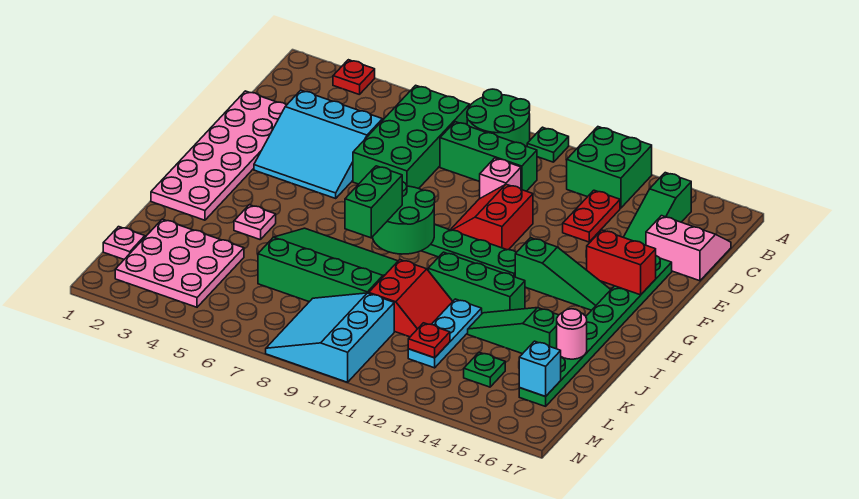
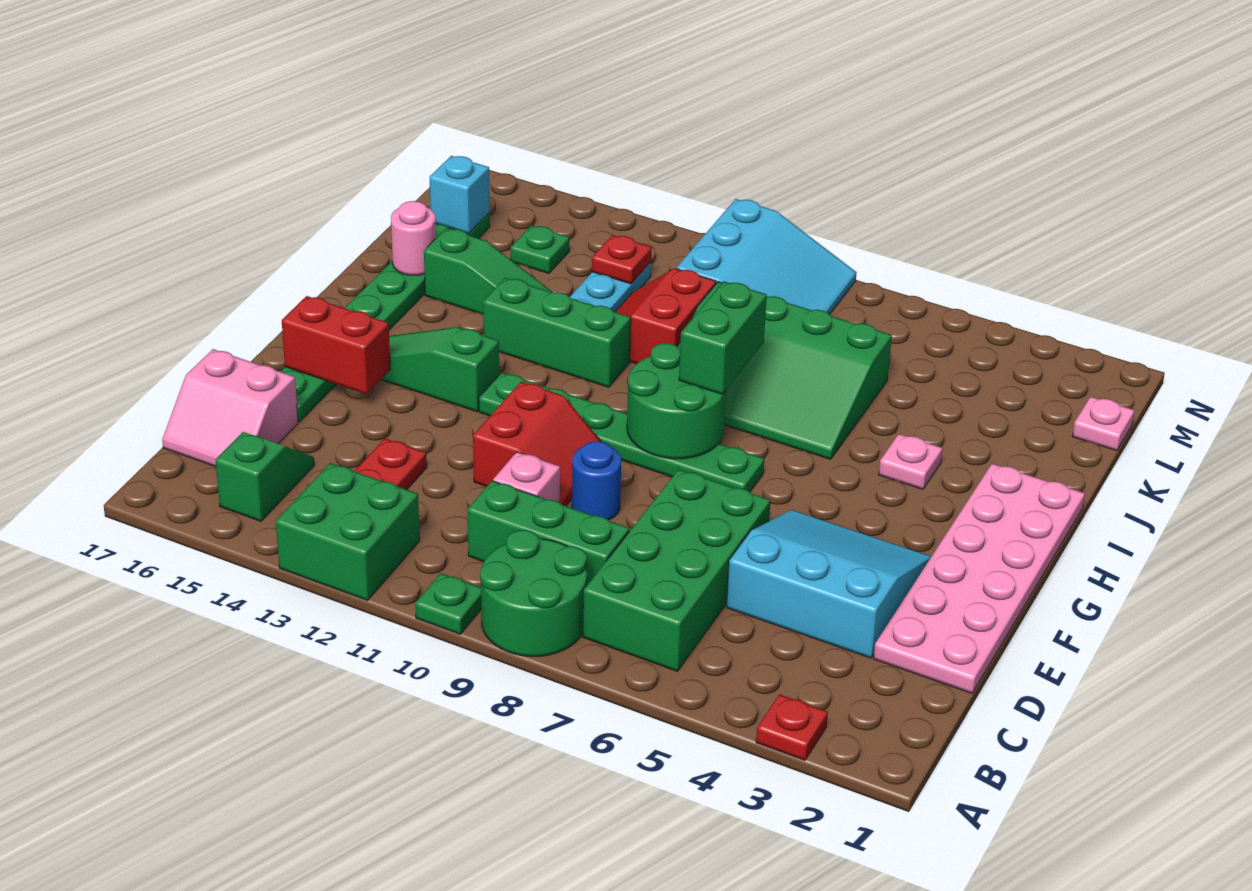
green slope B15:D15 level 1 top B -> green slope B15:C15 level 1 top B
none -> blue round brick E9 level 1
pink plate K2:M4 level 1 -> none

